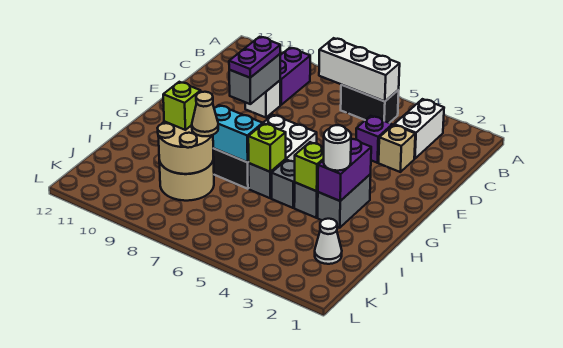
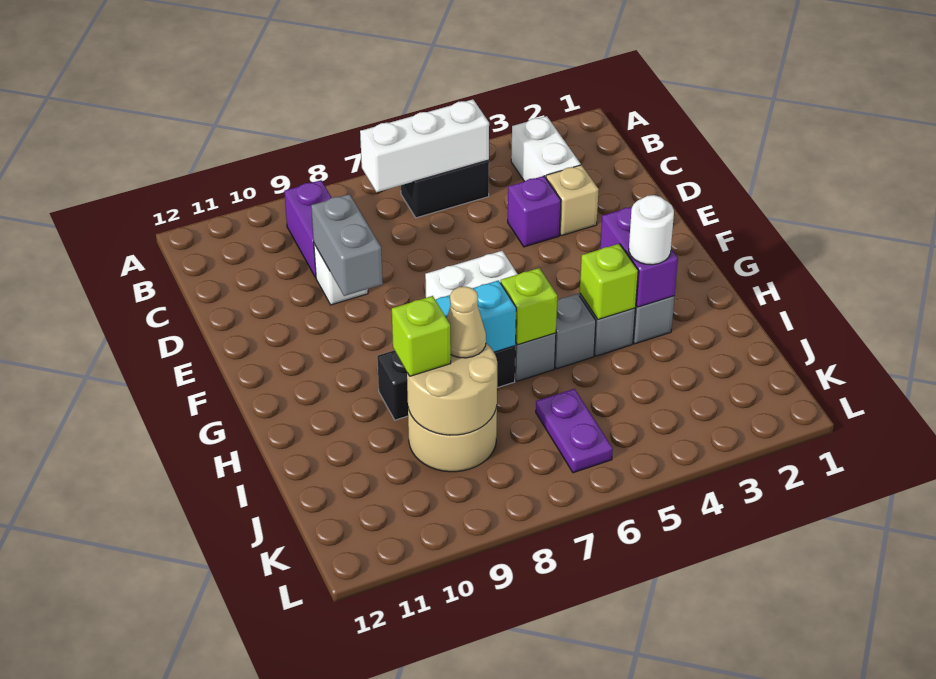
purple plate D9:E9 level 3 -> purple plate J6:K6 level 1
white cone J2 level 1 -> none

